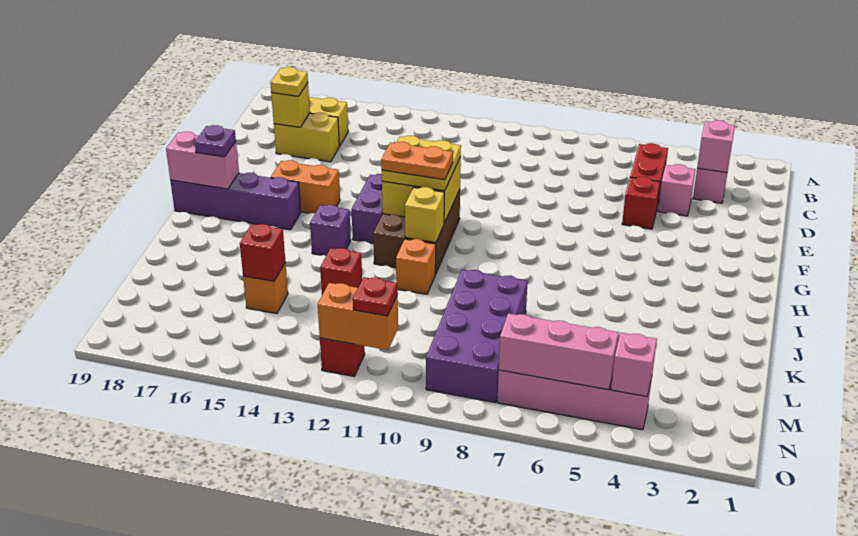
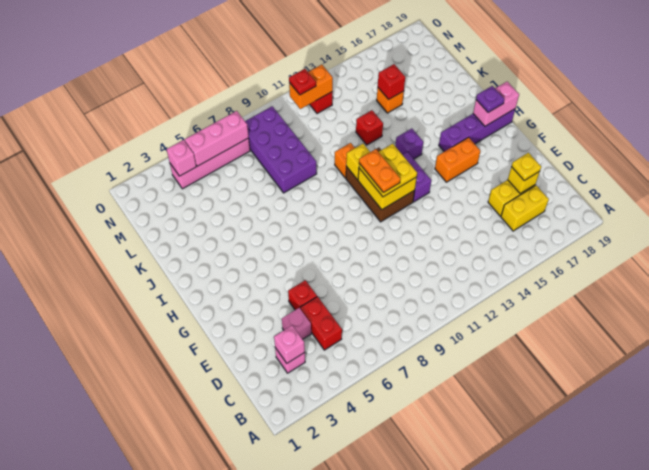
orange plate H11:H12 level 4 -> orange plate G11:H11 level 4

